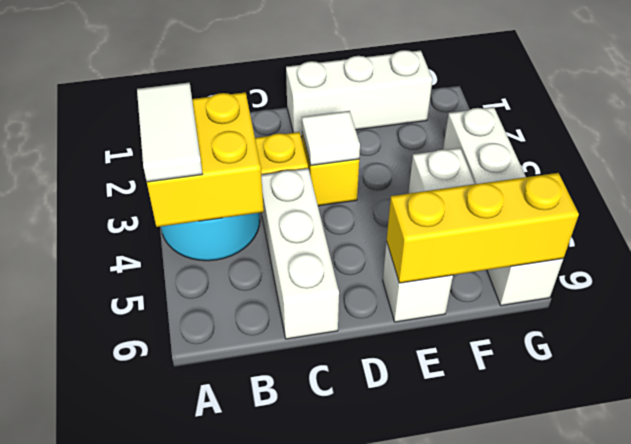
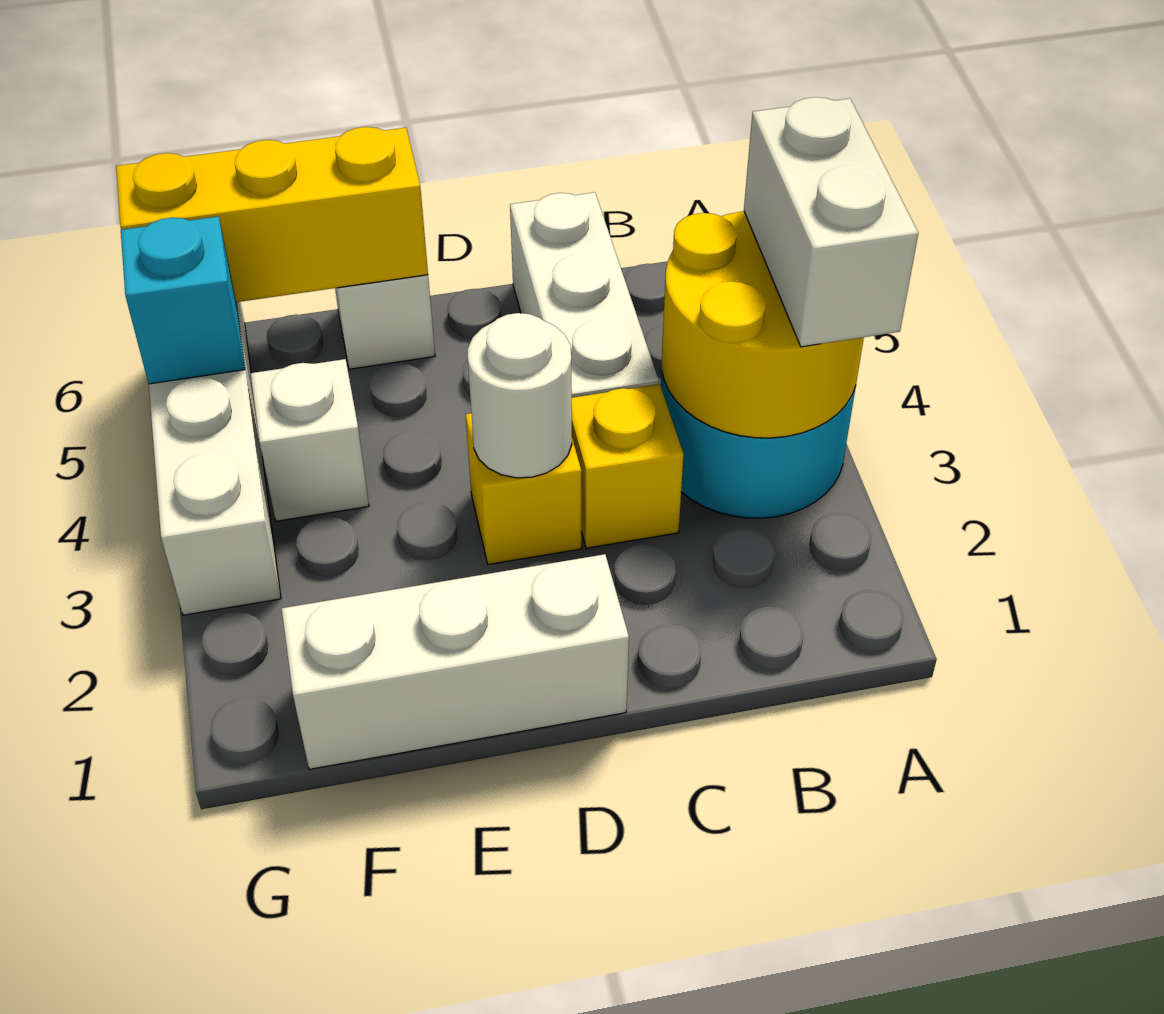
yellow brick A3:B4 level 2 -> yellow round brick A3:B4 level 2
white tile A3:A4 level 3 -> white brick A3:A4 level 3
white tile D3 level 2 -> white round brick D3 level 2
none -> cyan brick G5 level 2

